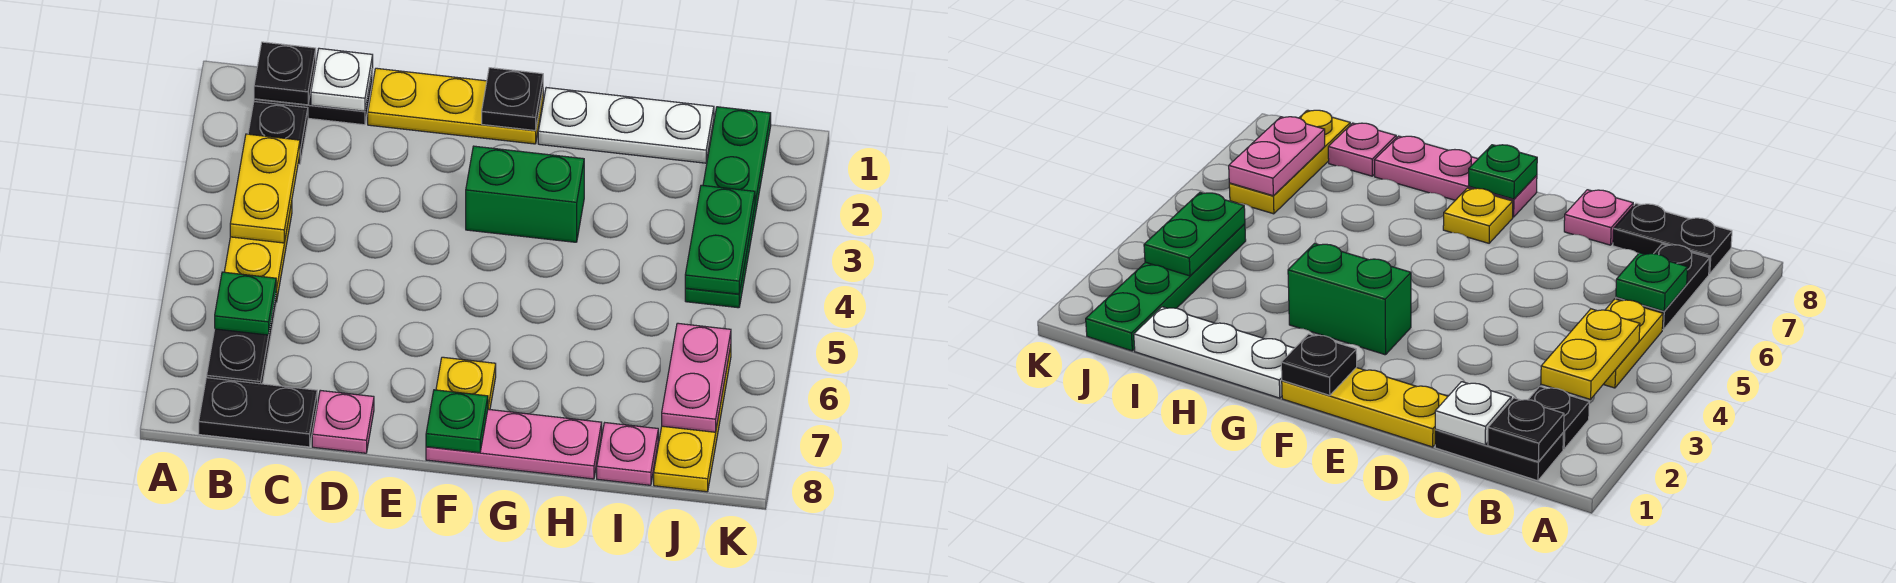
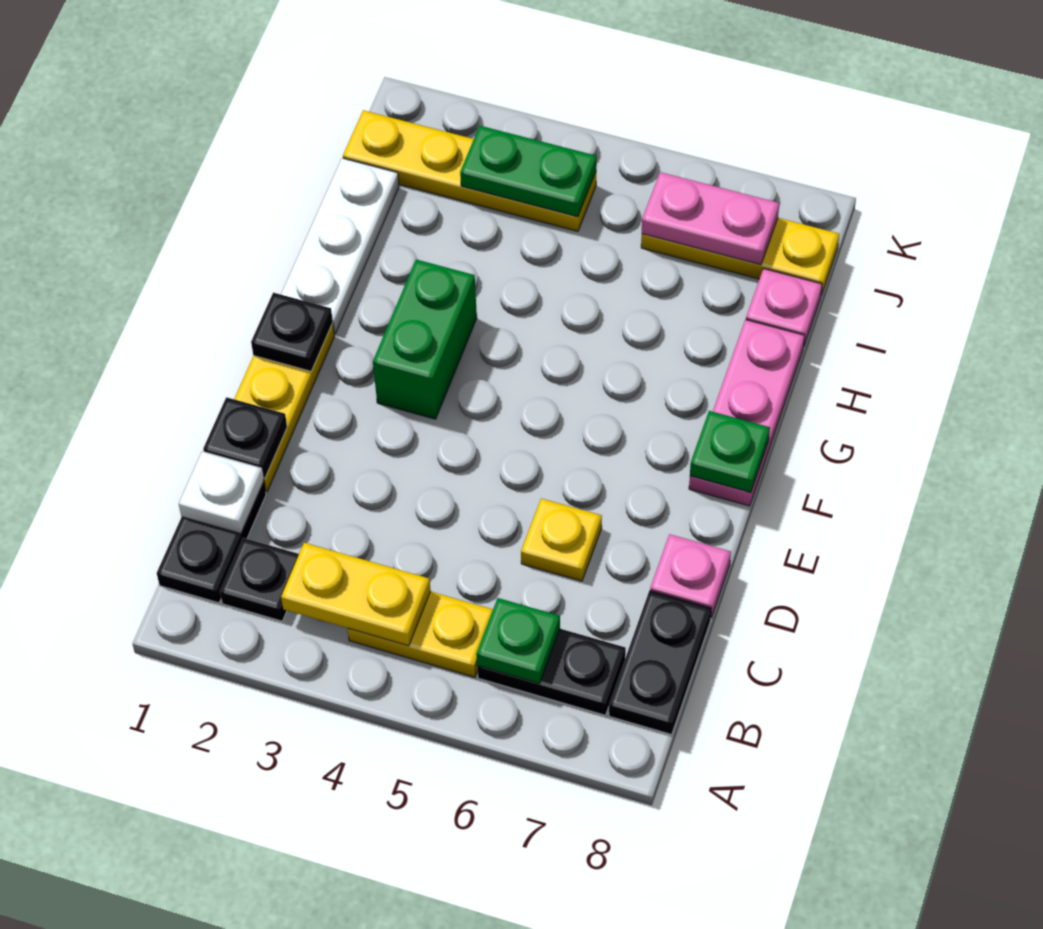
black plate B1 level 2 -> black plate D1 level 2
yellow plate F7 level 1 -> yellow plate D6 level 1
green plate J1:J4 level 1 -> yellow plate J1:J4 level 1

